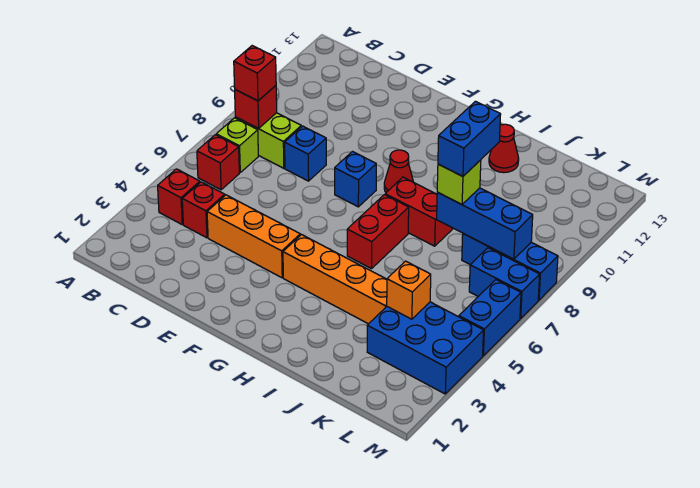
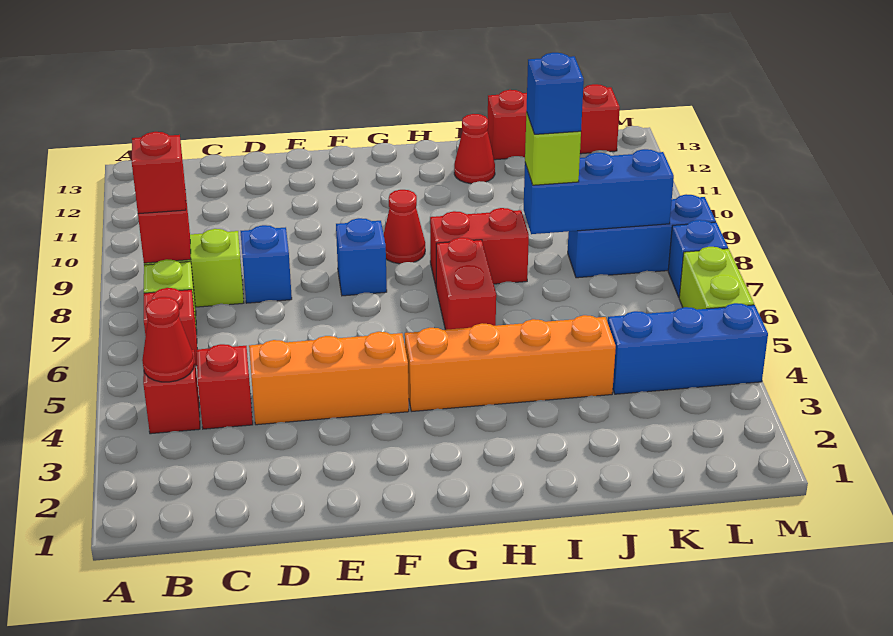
none -> red cone B4 level 2
blue brick J8:J9 level 4 -> blue brick J8 level 4
none -> red brick J13:L13 level 1
blue brick K3:M4 level 1 -> blue brick K4:M4 level 1
orange brick K4 level 2 -> none
blue brick L7:M7 level 1 -> blue brick M7 level 1
blue brick M5:M6 level 1 -> lime brick M5:M6 level 1

